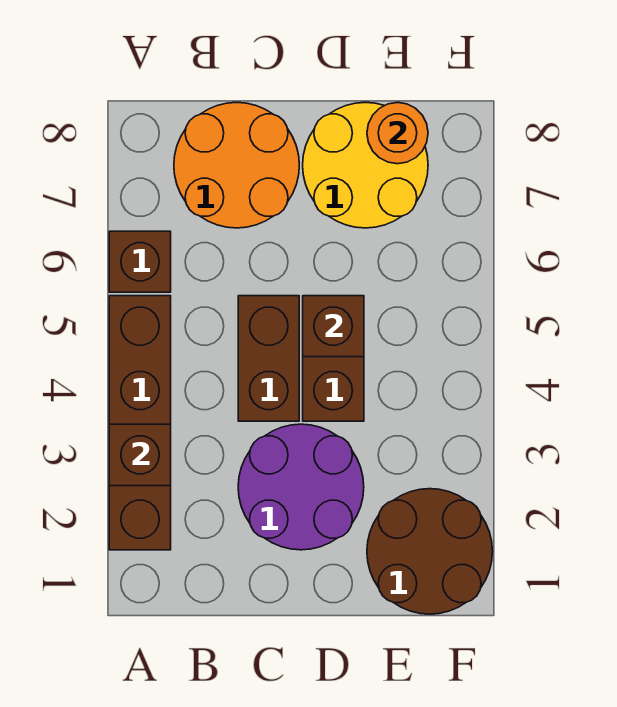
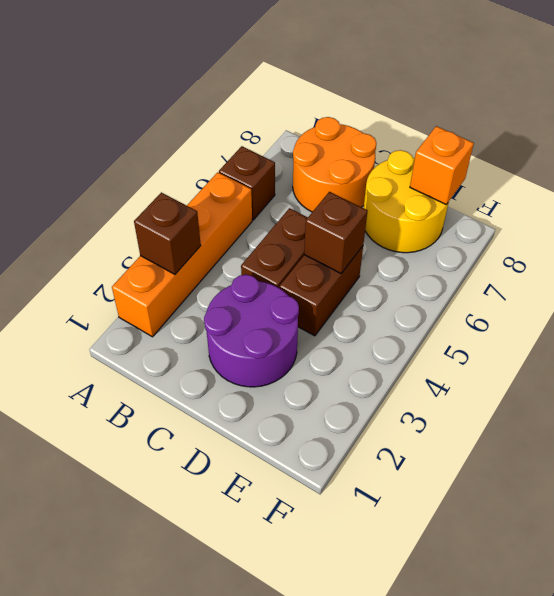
brown brick A2:A5 level 1 -> orange brick A2:A5 level 1
brown round brick E1:F2 level 1 -> none
orange round brick E8 level 2 -> orange brick E8 level 2

